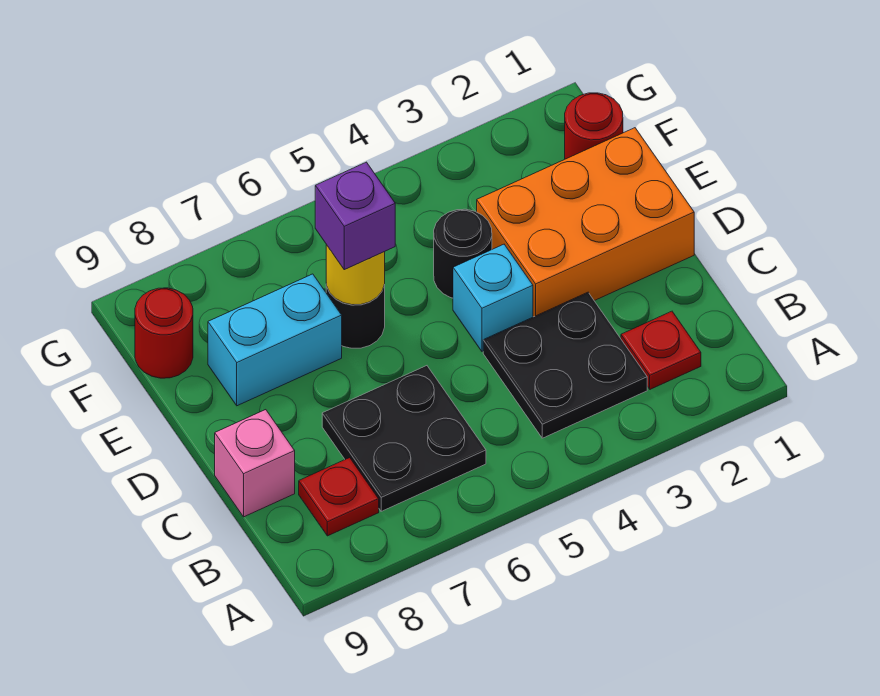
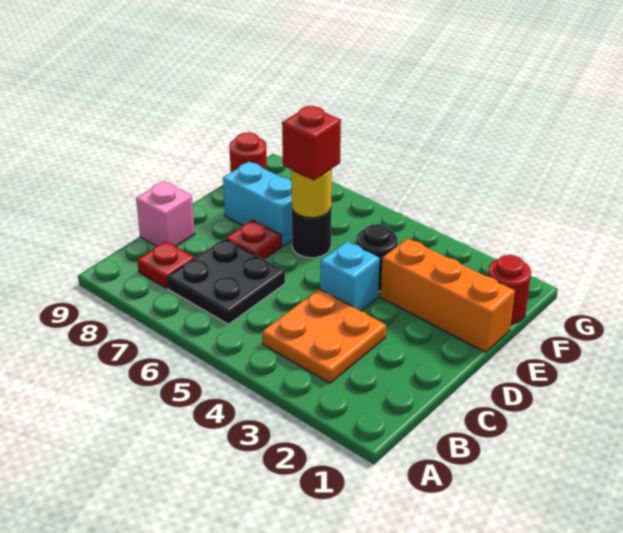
red plate B2 level 1 -> red plate D7 level 1
black plate B3:C4 level 1 -> orange plate B3:C4 level 1
orange brick D1:E3 level 1 -> orange brick E1:E3 level 1
purple brick E6 level 3 -> red brick E6 level 3

